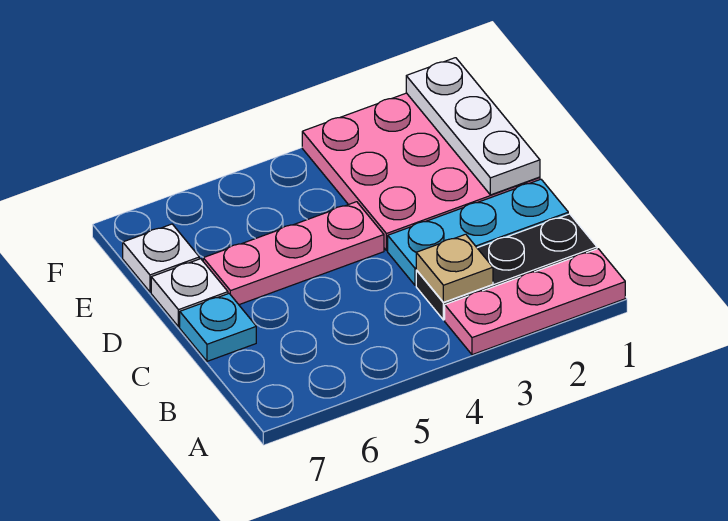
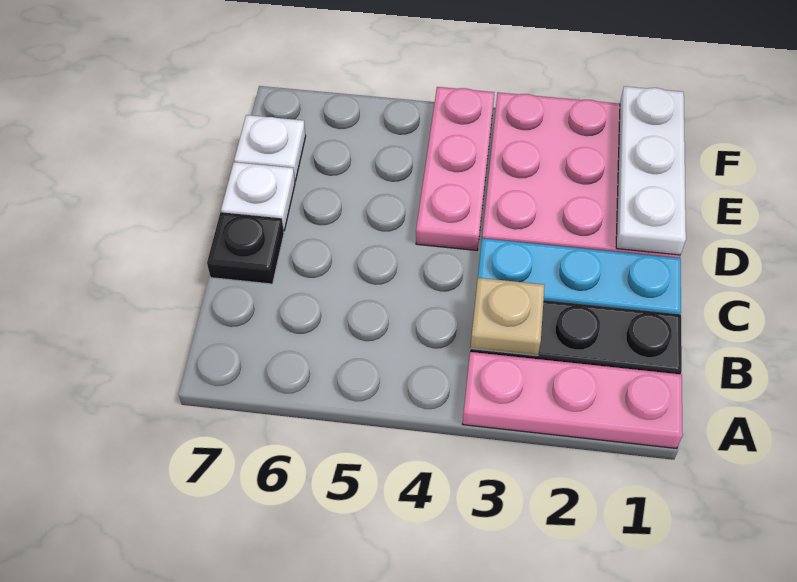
cyan plate C7 level 1 -> black plate C7 level 1
pink plate D4:D6 level 1 -> pink plate D4:F4 level 1

